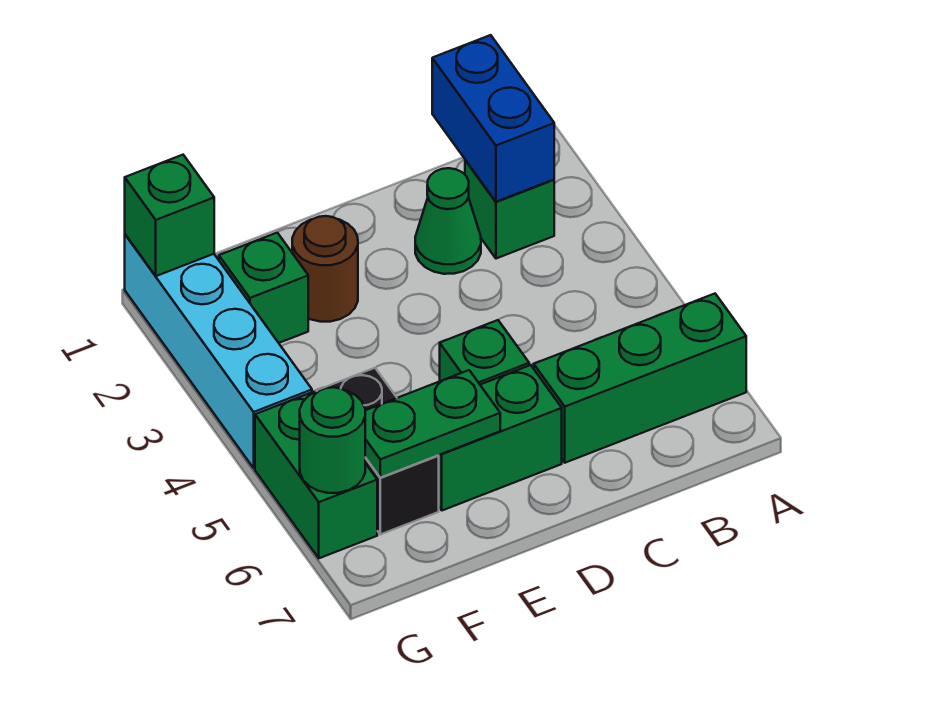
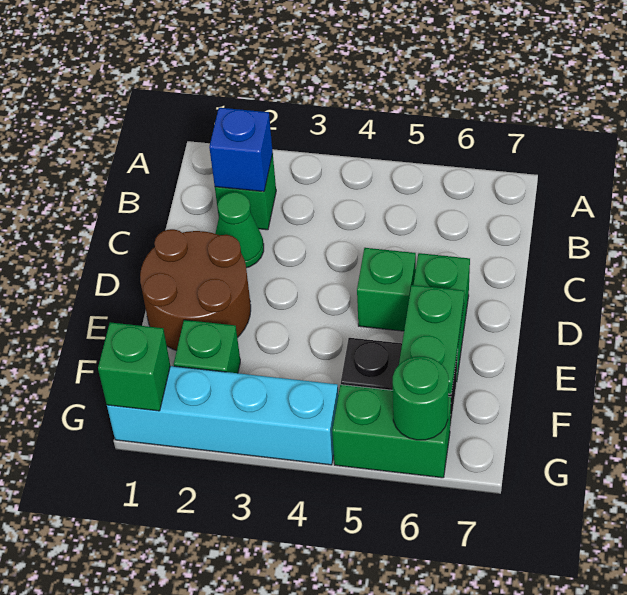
green brick A6:C6 level 1 -> none
blue brick B1:B2 level 2 -> blue brick B2 level 2
brown round brick E2 level 1 -> brown round brick D1:E2 level 1

